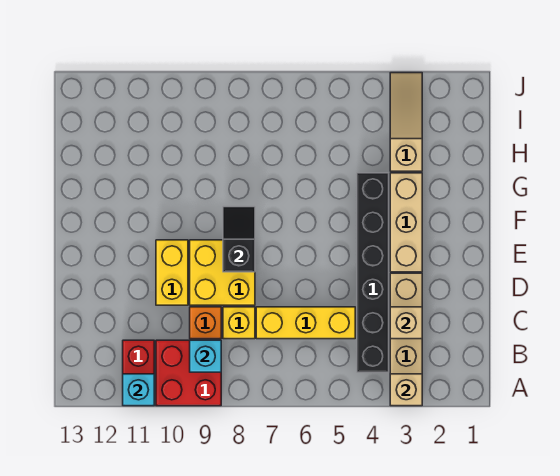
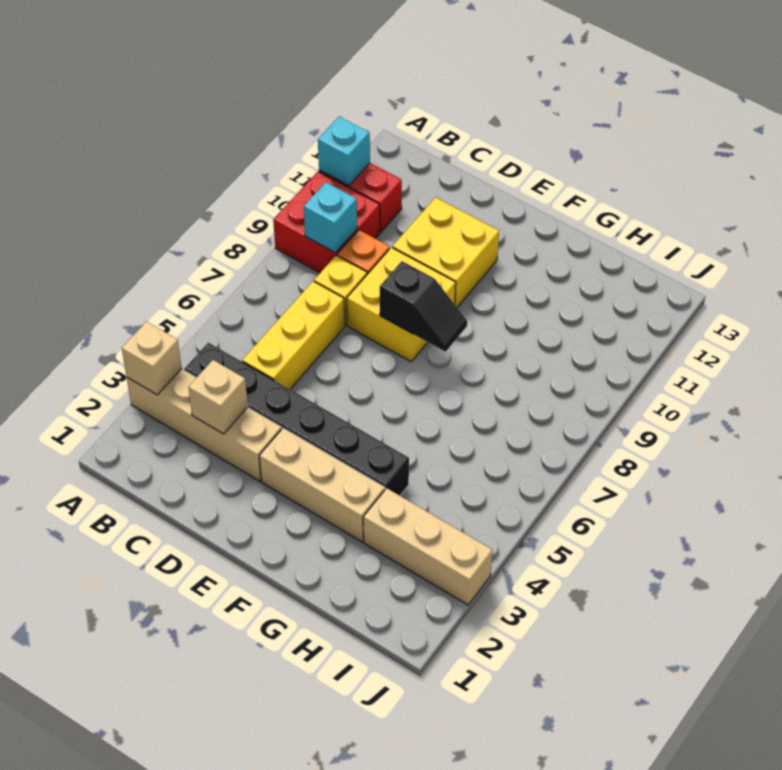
yellow brick D10:E10 level 1 -> yellow brick D10:E11 level 1
tan slope H3:J3 level 1 top H -> tan brick H3:J3 level 1

